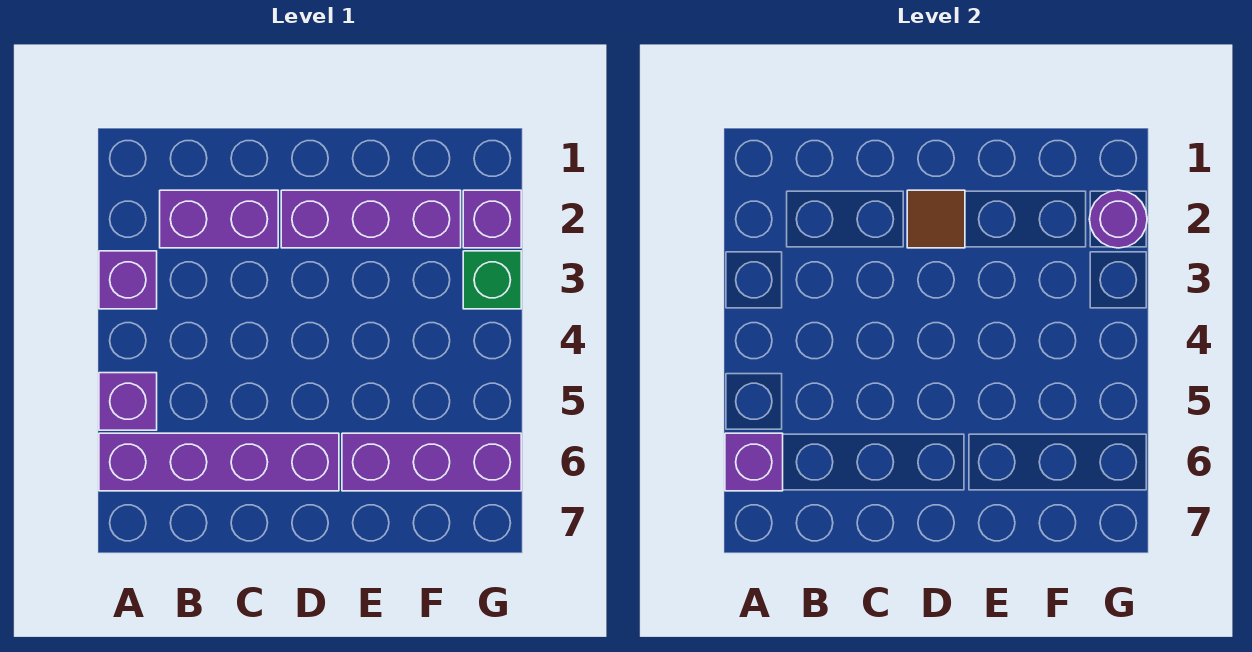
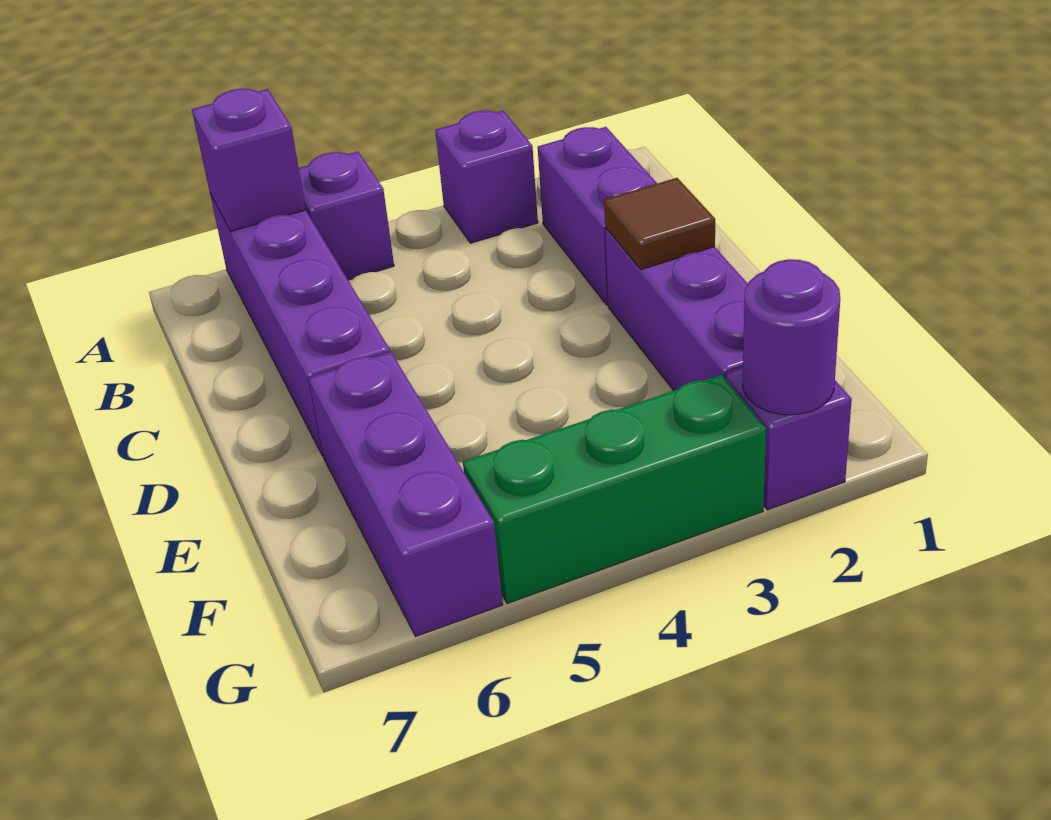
green brick G3 level 1 -> green brick G3:G5 level 1

